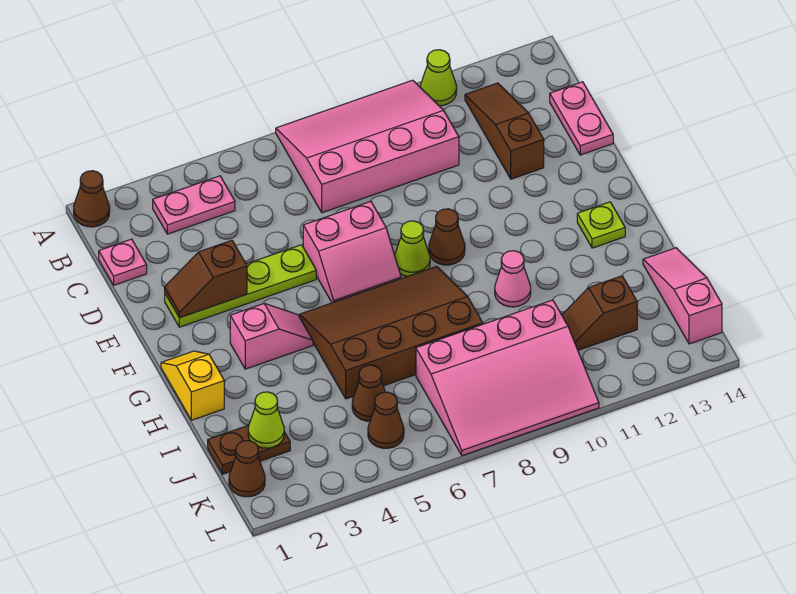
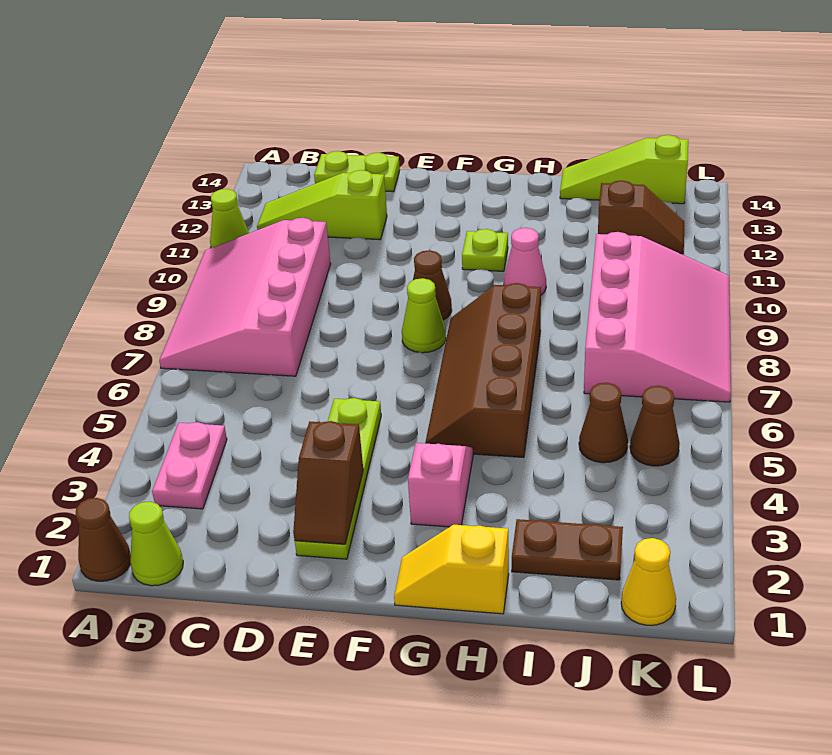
brown slope B12:D12 level 1 top D -> lime slope B12:D12 level 1 top D
pink plate C1 level 1 -> none
pink plate C14:D14 level 1 -> lime plate C14:D14 level 1
pink slope E6:F7 level 1 top E -> none
brown slope G5:I8 level 1 top I -> brown slope G5:H8 level 1 top H
lime plate G13 level 1 -> lime plate G11 level 1
pink slope I14:K14 level 1 top K -> lime slope I14:K14 level 1 top K
brown plate J1:J2 level 1 -> brown plate I2:J2 level 1
lime cone J2 level 2 -> lime cone B1 level 1
brown slope J11:J12 level 1 top 12 -> brown slope J12:K12 level 1 top J
brown cone K1 level 1 -> yellow cone K1 level 1

